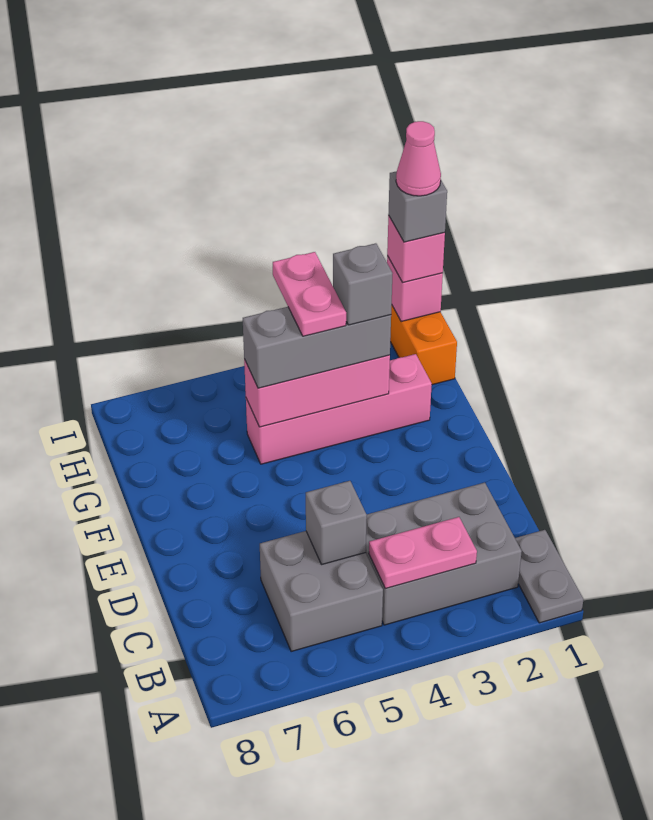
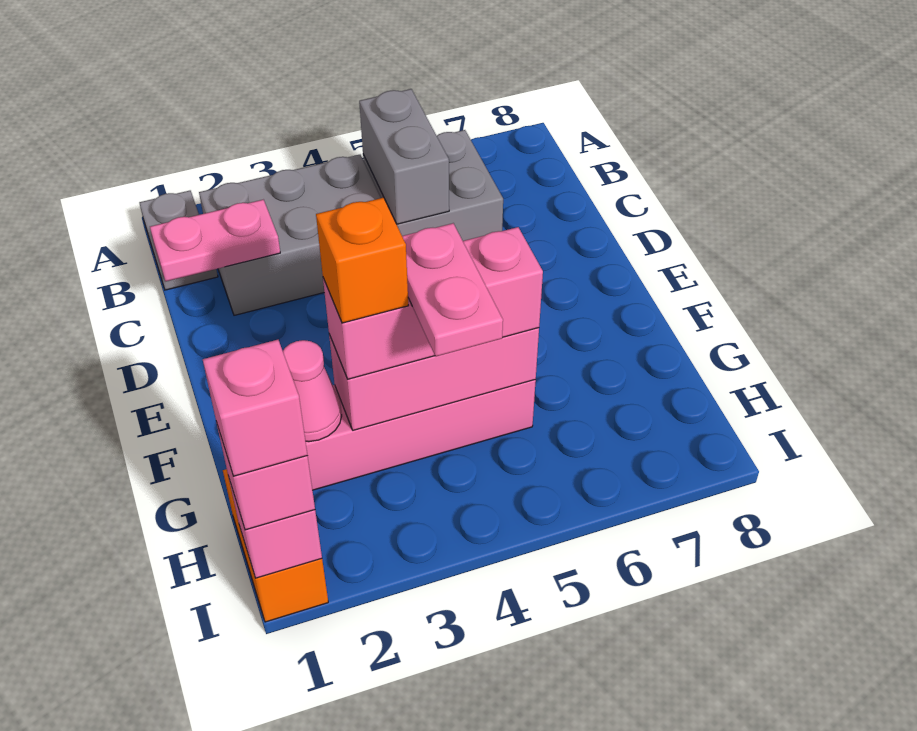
pink plate B3:B4 level 2 -> pink plate C1:C2 level 2
grey brick C5 level 2 -> grey brick B5:C5 level 2
grey brick G3:G5 level 3 -> pink brick G3:G5 level 3
grey brick G3 level 4 -> orange brick G3 level 4
grey brick I1 level 4 -> pink brick I1 level 4
pink cone I1 level 5 -> pink cone G2 level 2

